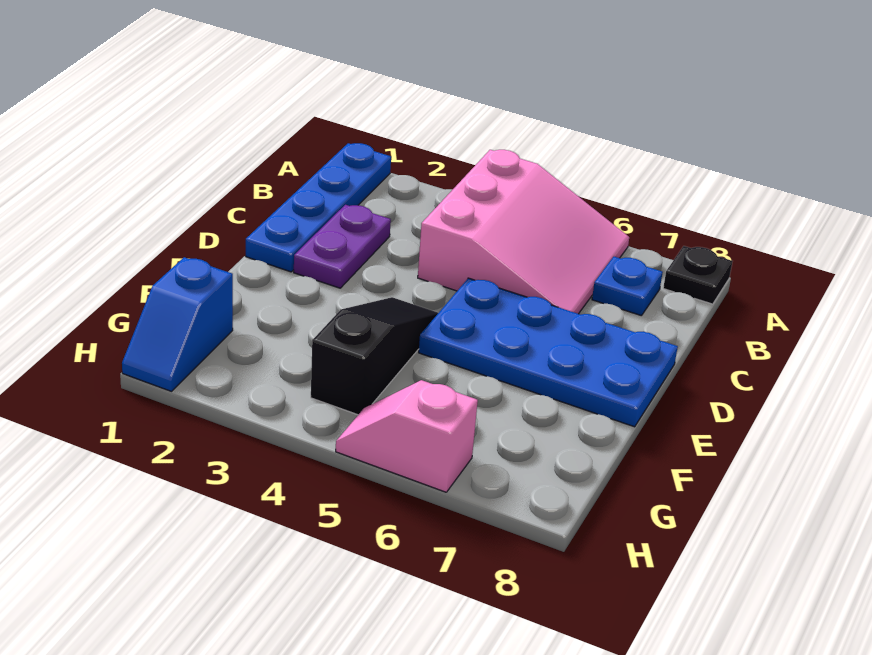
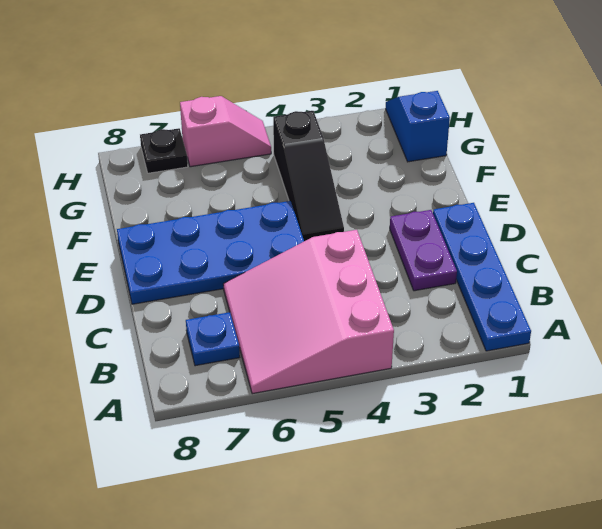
black plate A8 level 1 -> black plate H7 level 1

